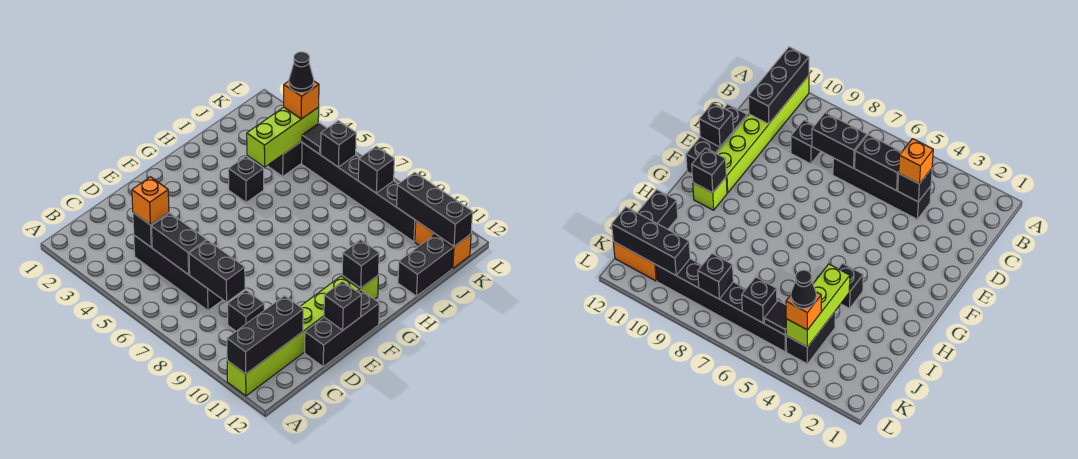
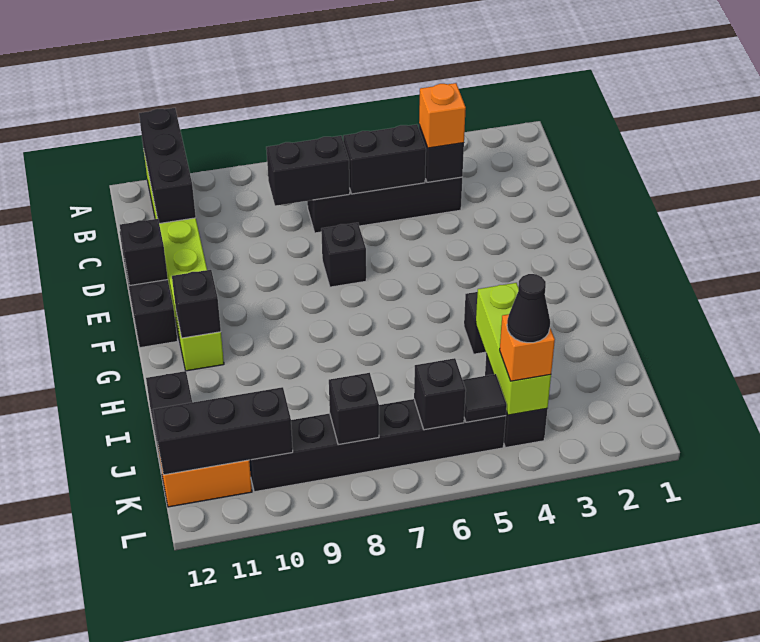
black brick C9 level 1 -> black brick E7 level 1

